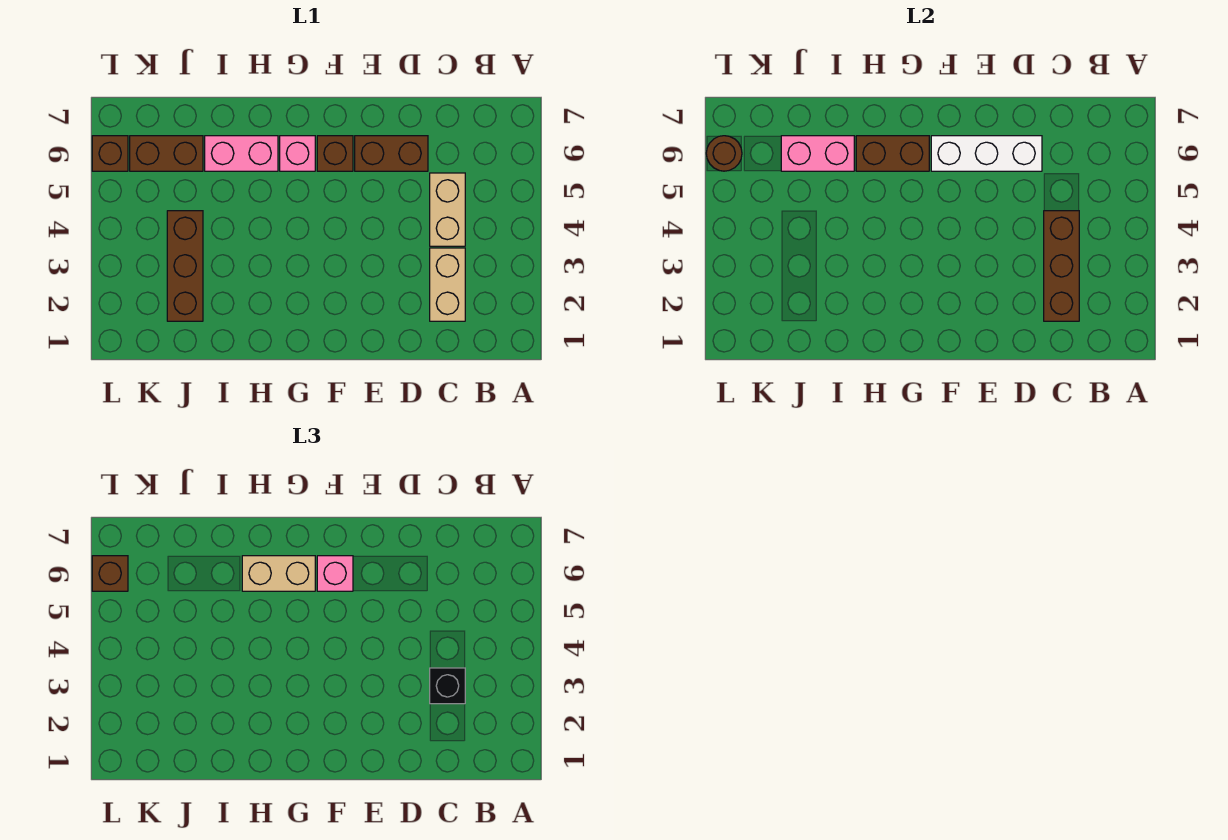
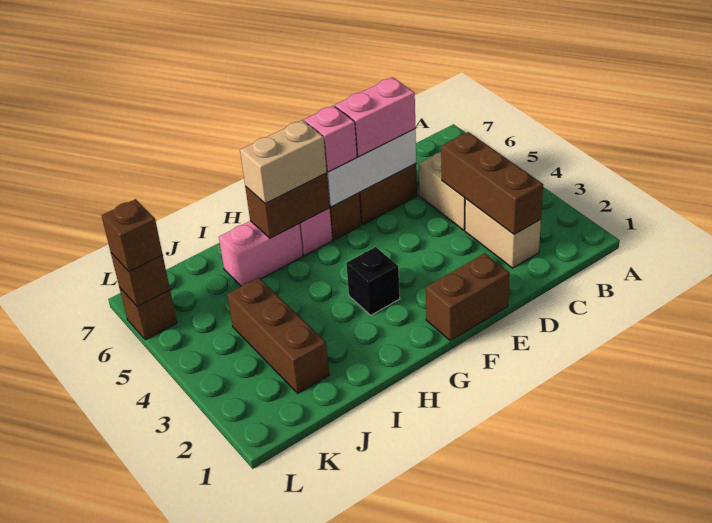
black brick C3 level 3 -> black brick G3 level 1
pink brick I6:J6 level 2 -> pink brick D6:E6 level 3
brown brick J6:K6 level 1 -> brown brick E1:F1 level 1
brown round brick L6 level 2 -> brown brick L6 level 2

